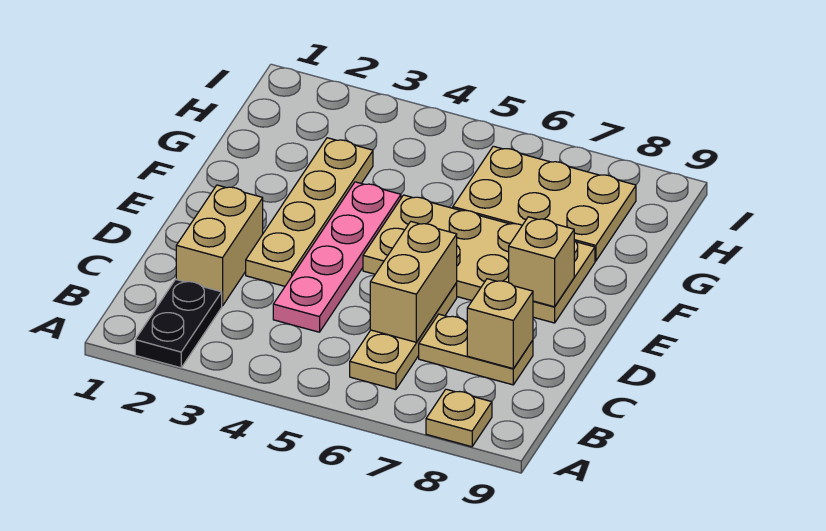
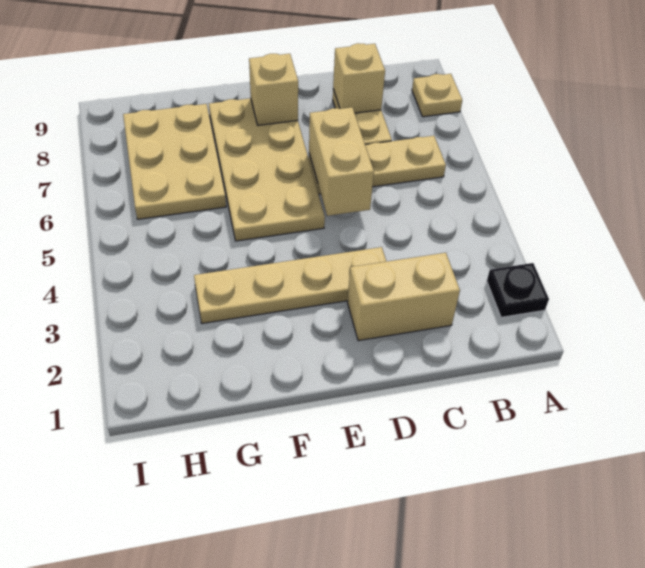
black plate A2:B2 level 1 -> black plate A2 level 1
pink plate C4:F4 level 1 -> none
tan brick C6:D6 level 2 -> tan brick D5:D6 level 2

